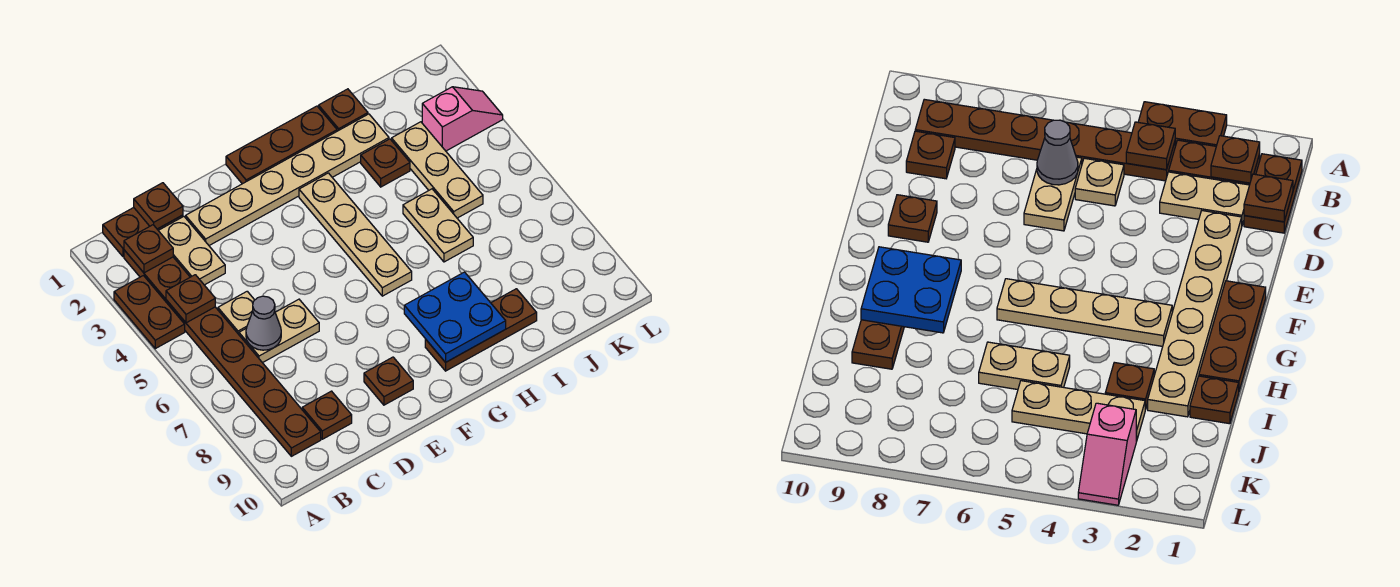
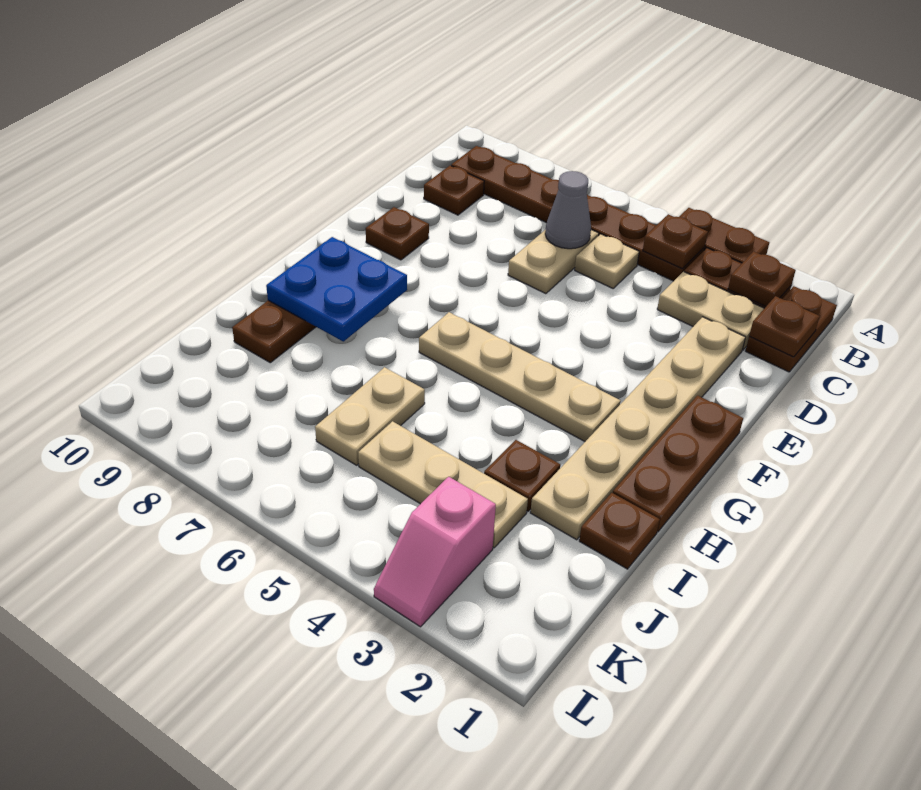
tan plate I5:I6 level 1 -> tan plate I6:J6 level 1

